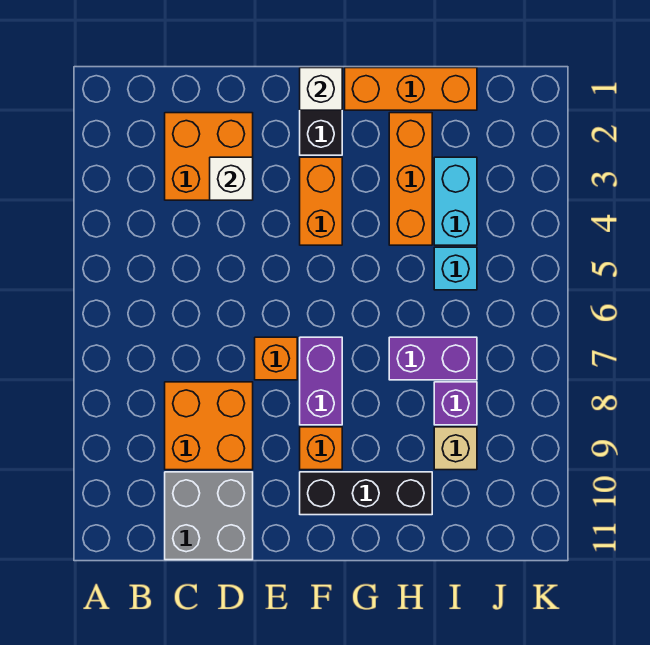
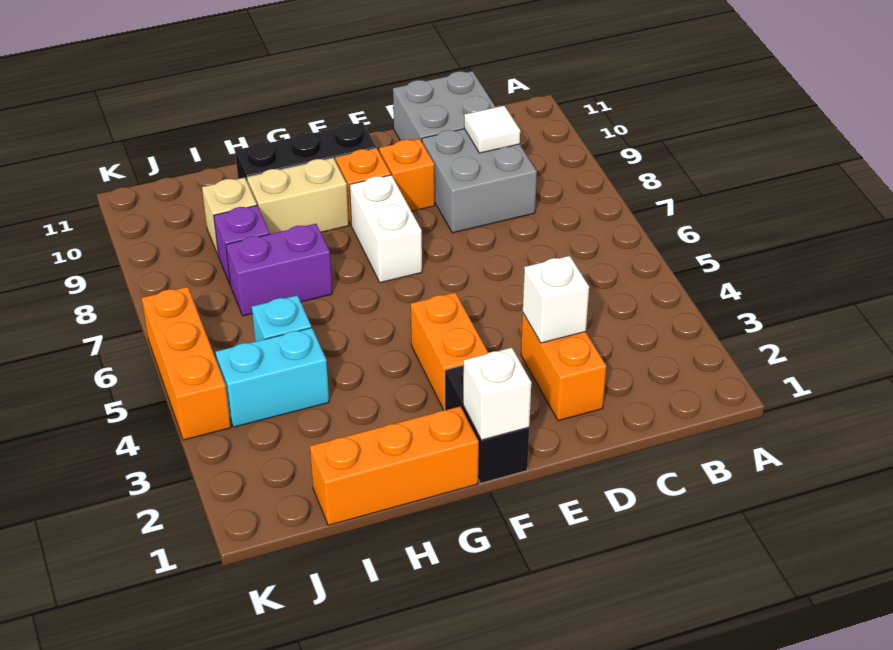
orange brick C2:D3 level 1 -> orange brick D2:D3 level 1
orange brick C8:D9 level 1 -> grey brick C8:D9 level 1
none -> white tile C9 level 2
orange brick E7 level 1 -> orange brick E9 level 1
purple brick F7:F8 level 1 -> white brick F7:F8 level 1
none -> tan brick G9:H9 level 1
orange brick H2:H4 level 1 -> orange brick K4:K6 level 1
cyan brick I3:I4 level 1 -> cyan brick I4:J4 level 1

